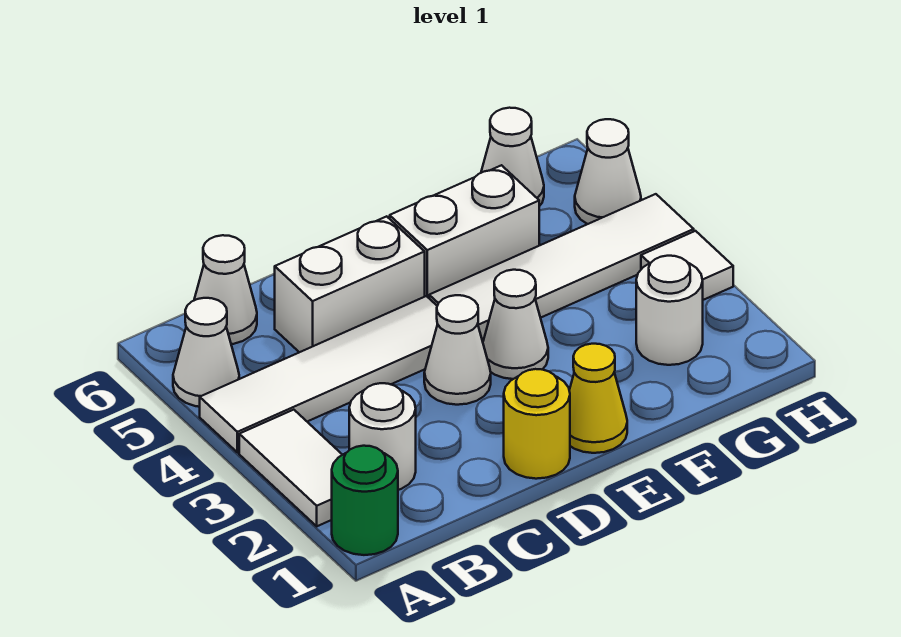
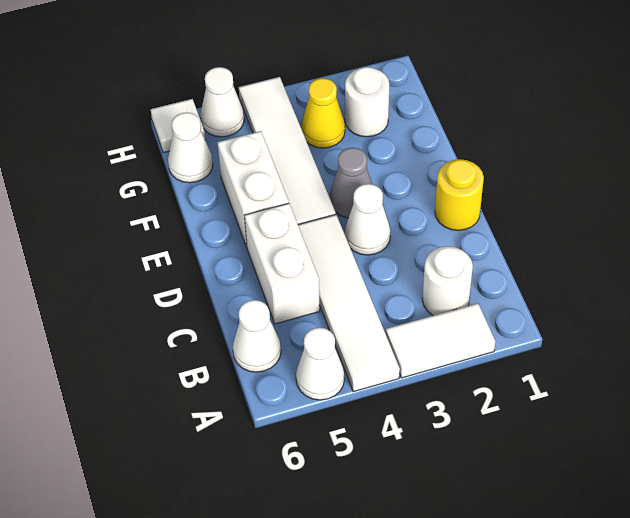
green round brick A1 level 1 -> none
yellow cone E1 level 1 -> yellow cone G3 level 1
white cone E3 level 1 -> grey cone E3 level 1
white tile H3 level 1 -> white tile H6 level 1

